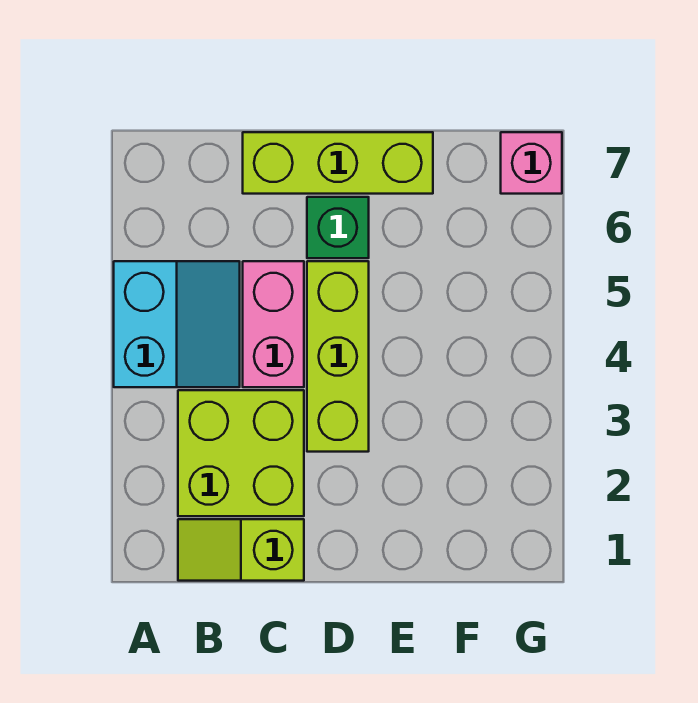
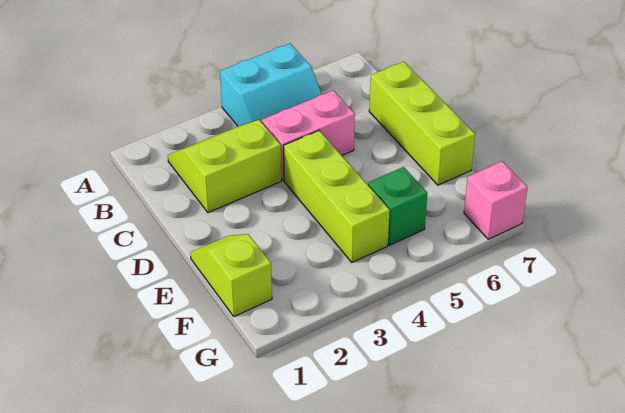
lime slope B1:C1 level 1 top C -> lime slope E1:F1 level 1 top F
lime brick B2:C3 level 1 -> lime slope B2:C3 level 1 top C
lime brick D3:D5 level 1 -> lime brick D4:F4 level 1
green brick D6 level 1 -> green brick F5 level 1

